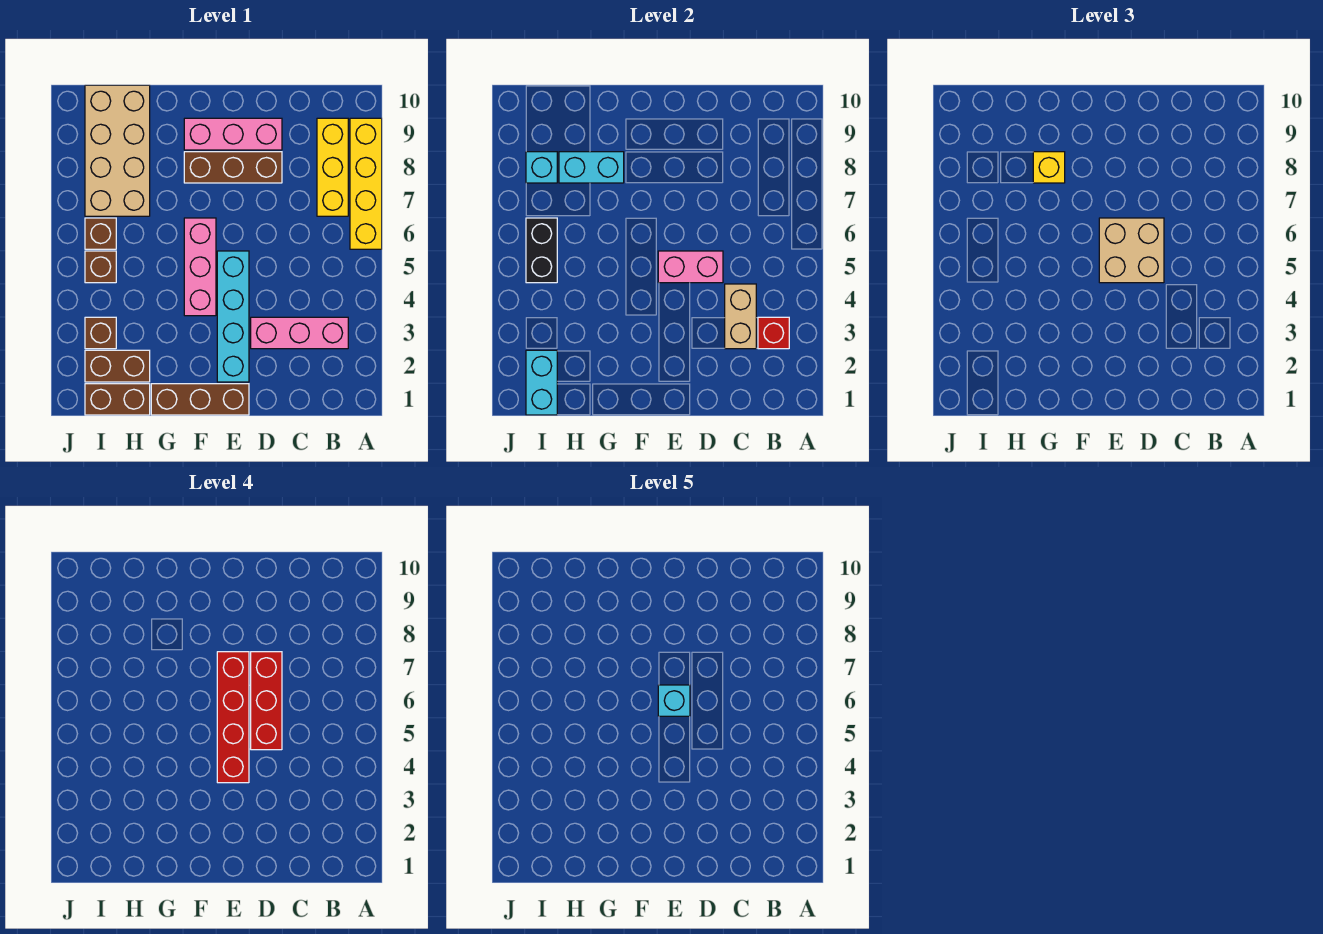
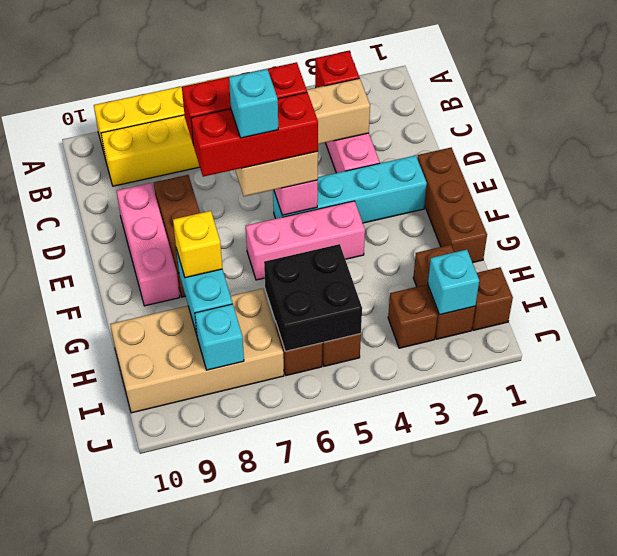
red brick E4:E7 level 4 -> red brick E5:E7 level 4
brown brick H1:I1 level 1 -> brown brick I1 level 1
cyan brick I1:I2 level 2 -> cyan brick I2 level 2
black brick I5:I6 level 2 -> black brick H5:I6 level 2

